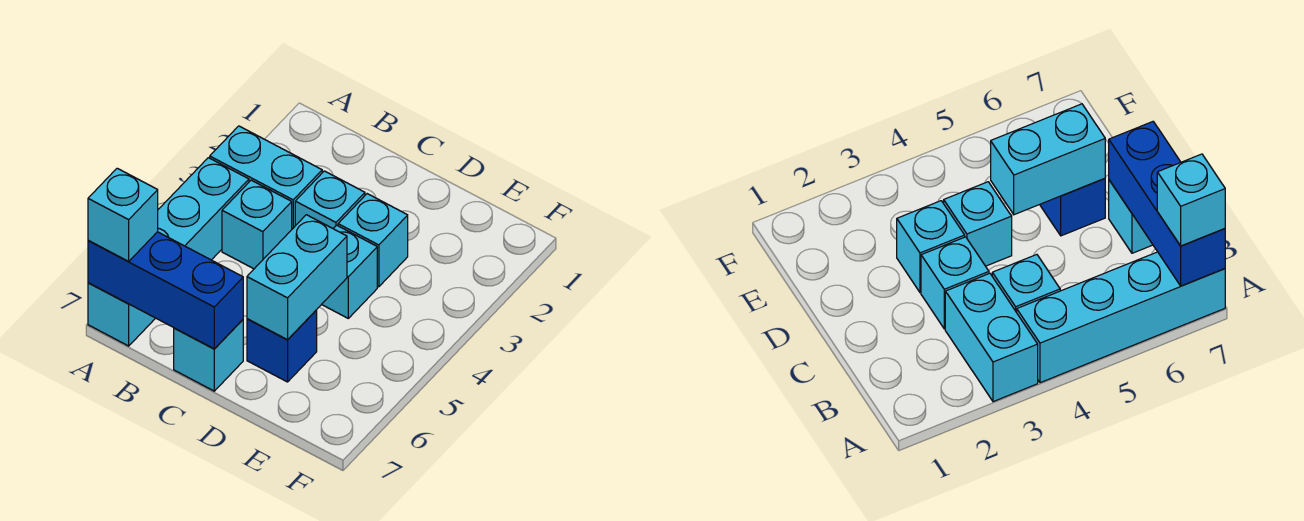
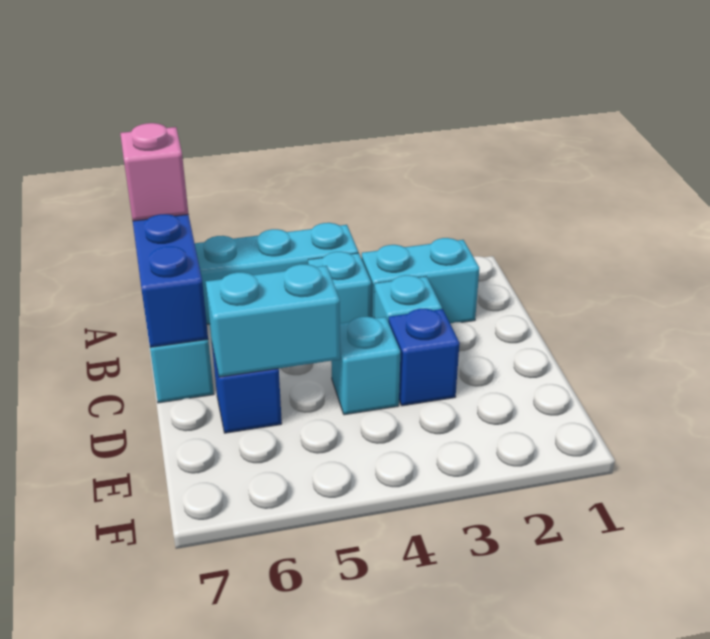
cyan brick A3:B3 level 1 -> cyan brick B2:B3 level 1
cyan brick A7 level 3 -> pink brick A7 level 3
cyan brick D3 level 1 -> blue brick D3 level 1

